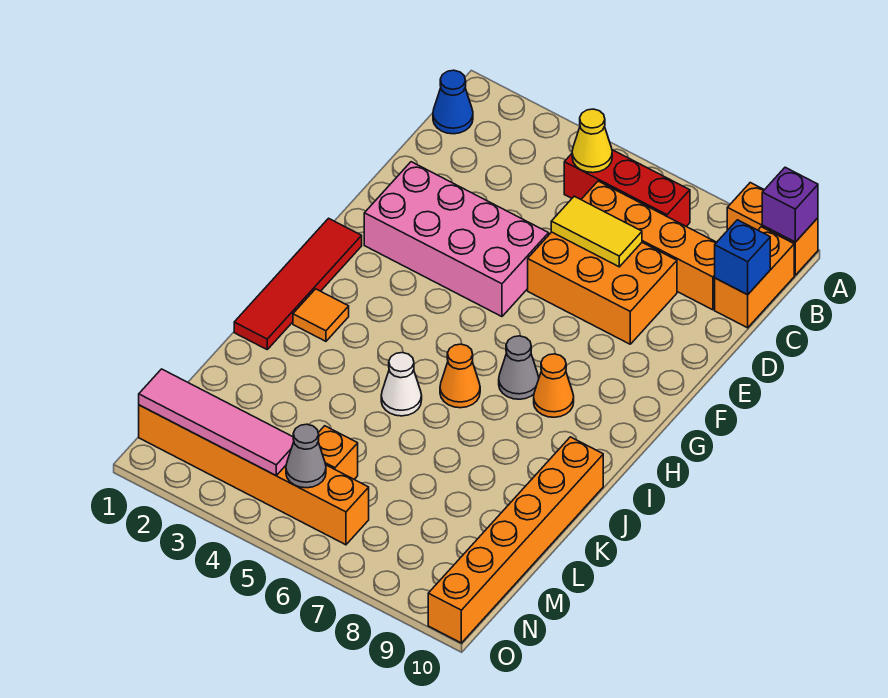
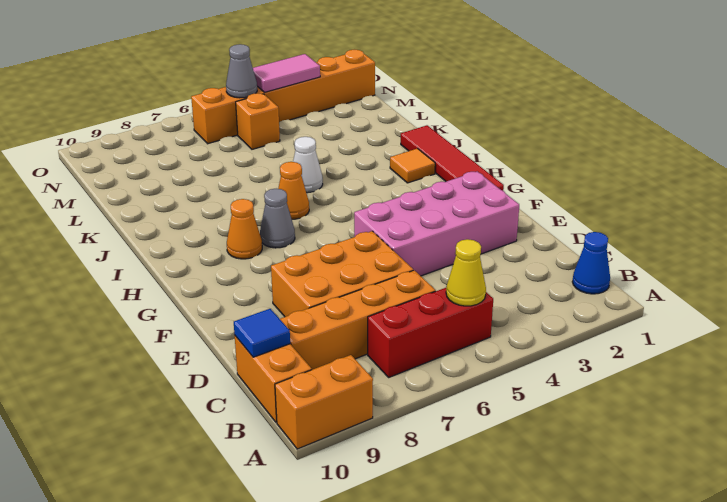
purple brick A10 level 2 -> none
blue brick C10 level 2 -> blue tile C10 level 2
yellow tile D6:D7 level 2 -> none
orange brick J10:O10 level 1 -> none
pink tile N1:N4 level 2 -> pink tile N3:N4 level 2

